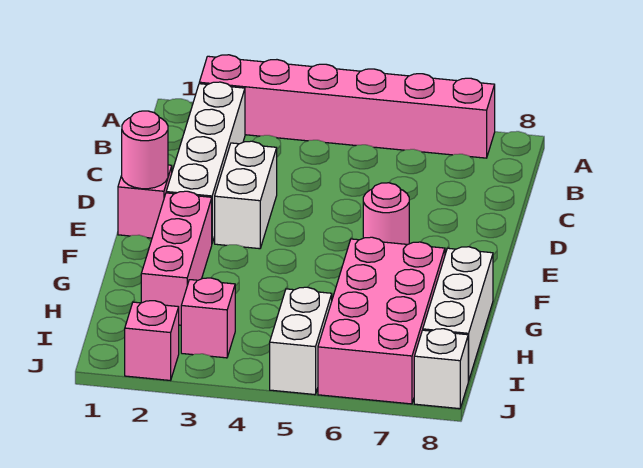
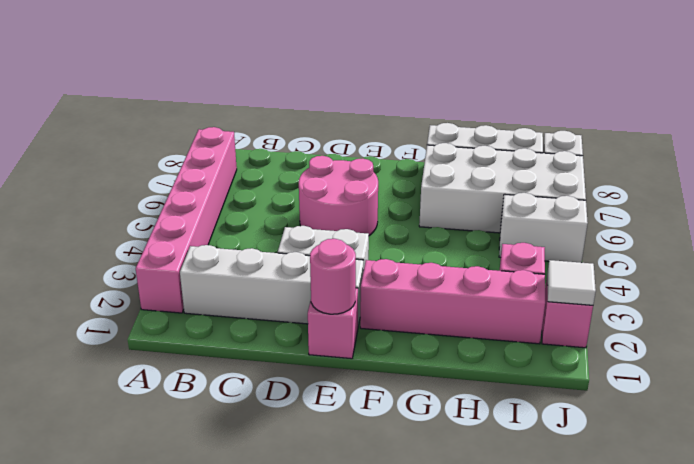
pink round brick E6 level 1 -> pink round brick D5:E6 level 1
pink brick F2:H2 level 1 -> pink brick F2:I2 level 1
pink brick G6:J7 level 1 -> white brick G6:J7 level 1
none -> white tile J2 level 2

